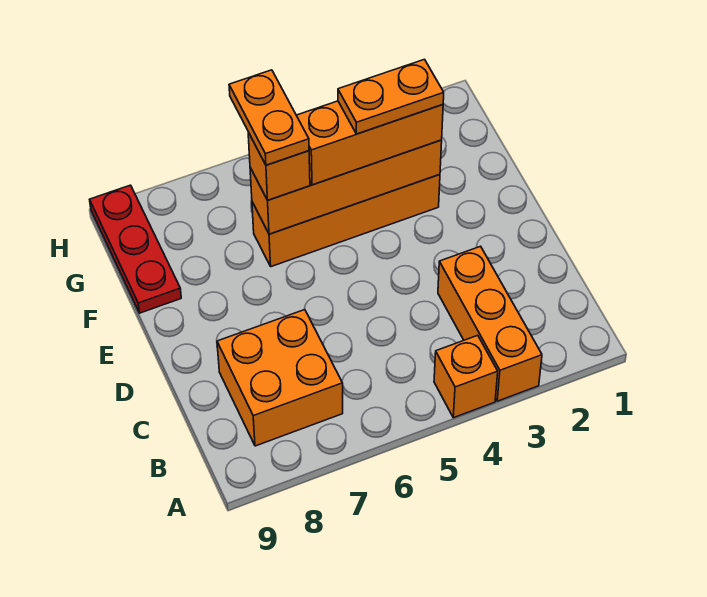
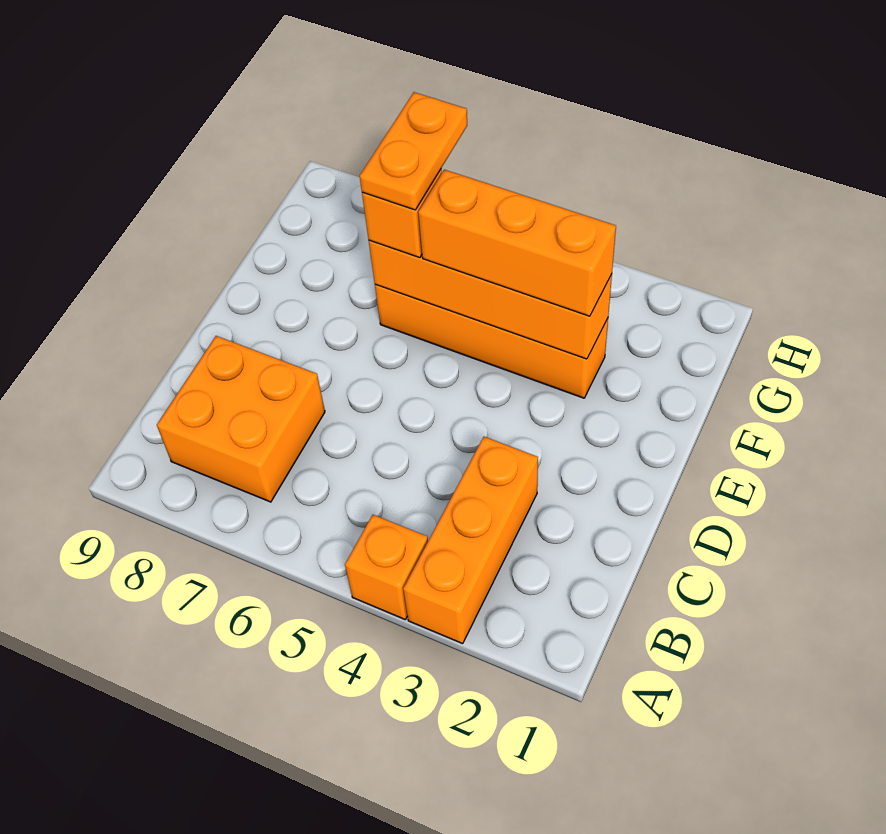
orange plate F3:F4 level 4 -> none
red plate F9:H9 level 1 -> none

